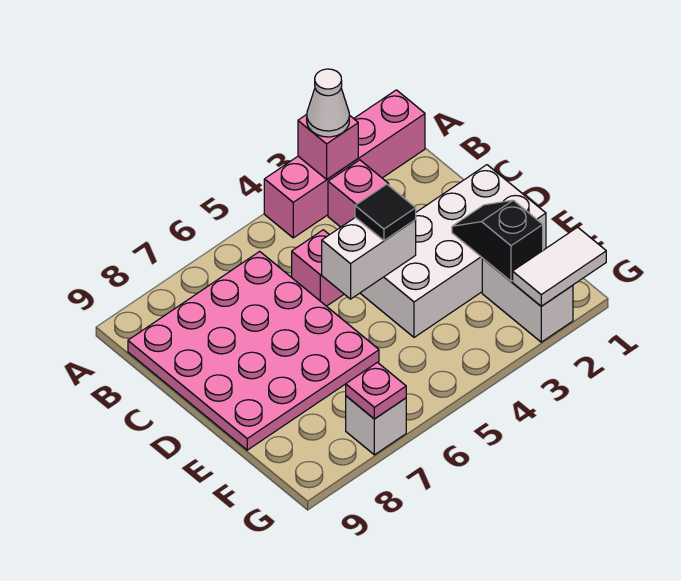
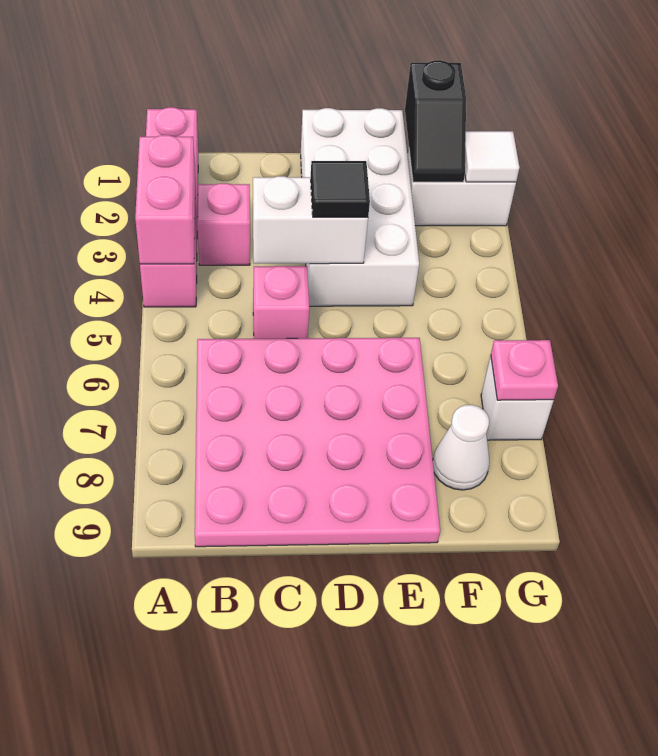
pink brick A3 level 2 -> pink brick A3:A4 level 2
white cone A3 level 3 -> white cone F8 level 1
white brick D4:D5 level 2 -> white brick C4:D4 level 2
black slope E2:F2 level 2 top F -> black slope F1:F2 level 2 top 1
white tile G1:G2 level 2 -> white tile G2 level 2

